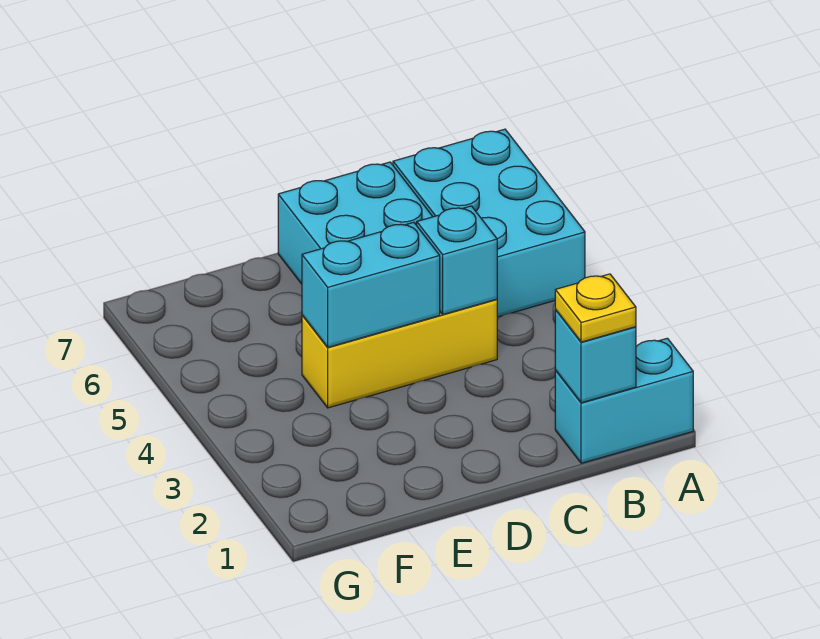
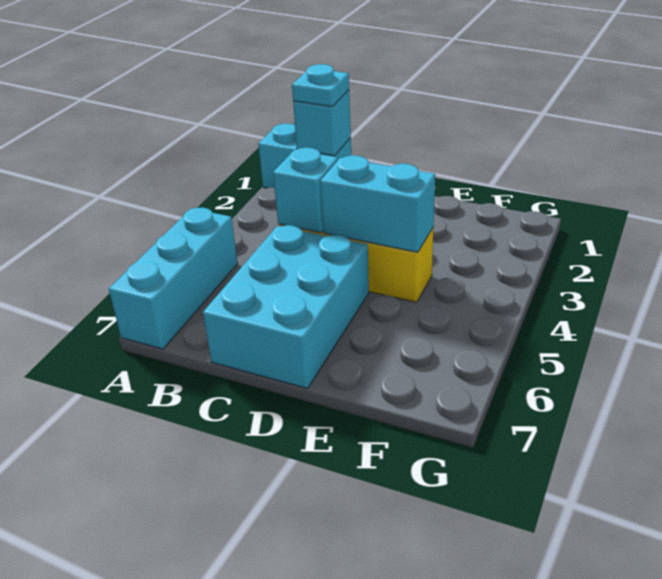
cyan brick A5:B7 level 1 -> cyan brick A5:A7 level 1
yellow plate B1 level 3 -> cyan plate B1 level 3

